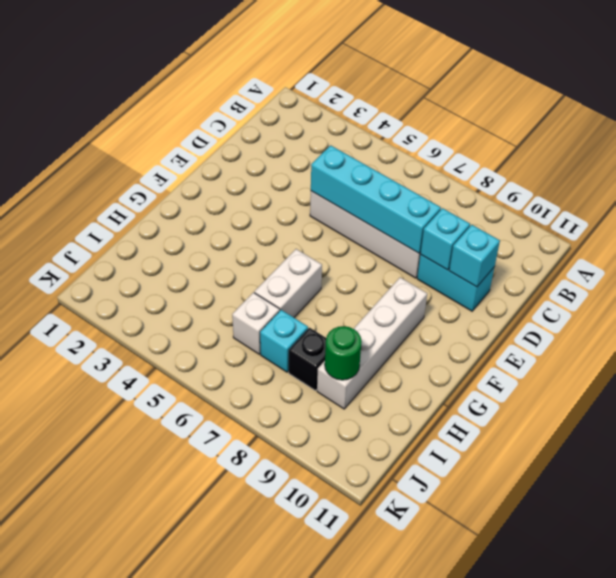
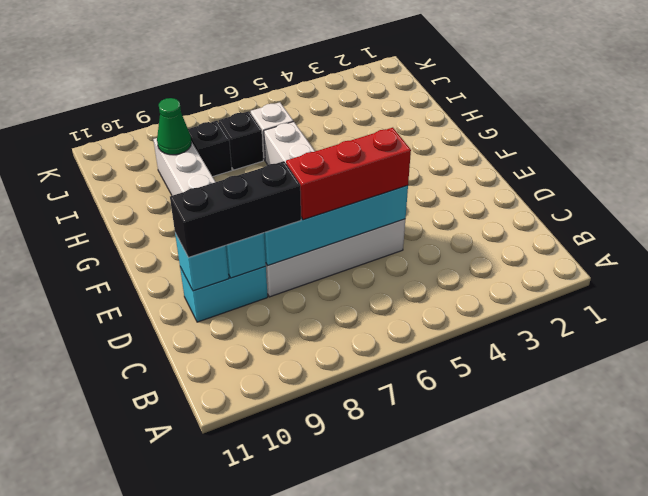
none -> red brick D5:D7 level 3
none -> black brick D8:D10 level 3
cyan brick I7 level 1 -> black brick I7 level 1
green round brick I9 level 2 -> green cone I9 level 2

